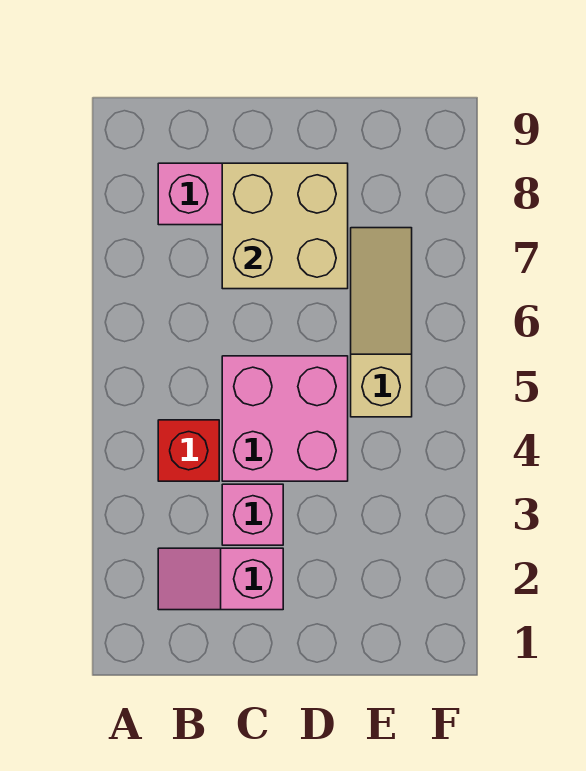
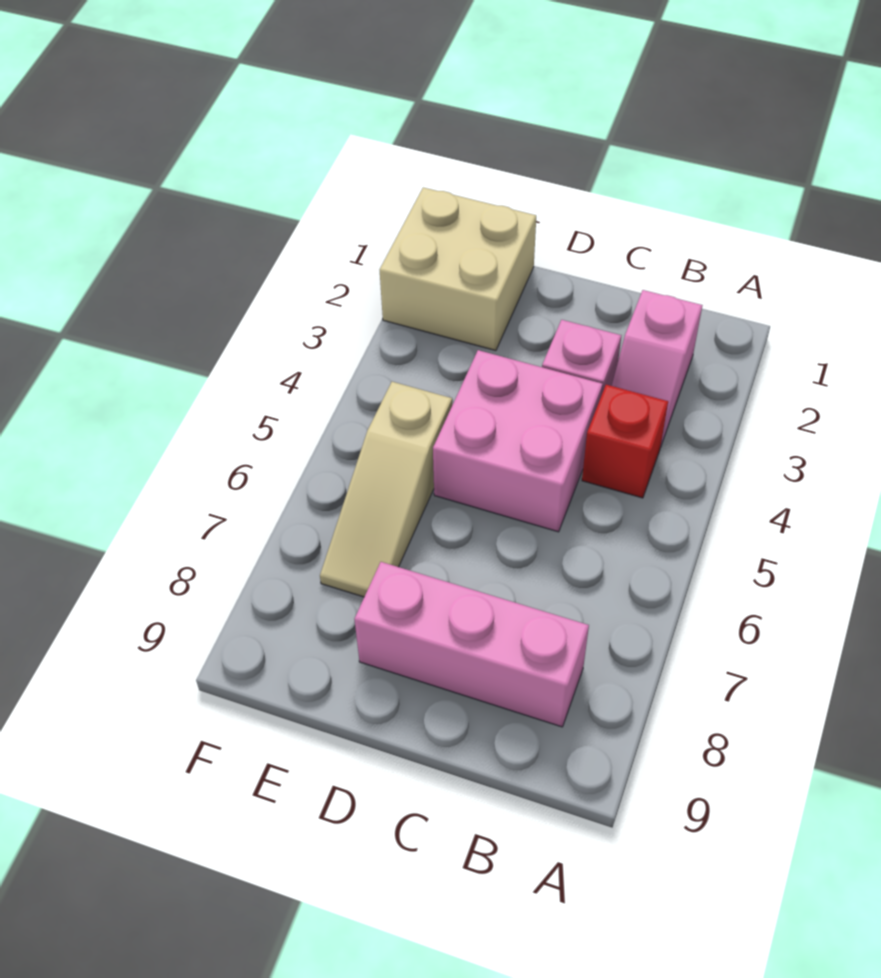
pink slope B2:C2 level 1 top C -> pink slope B2:B3 level 1 top 2
tan brick C7:D8 level 2 -> tan brick E1:F2 level 1

